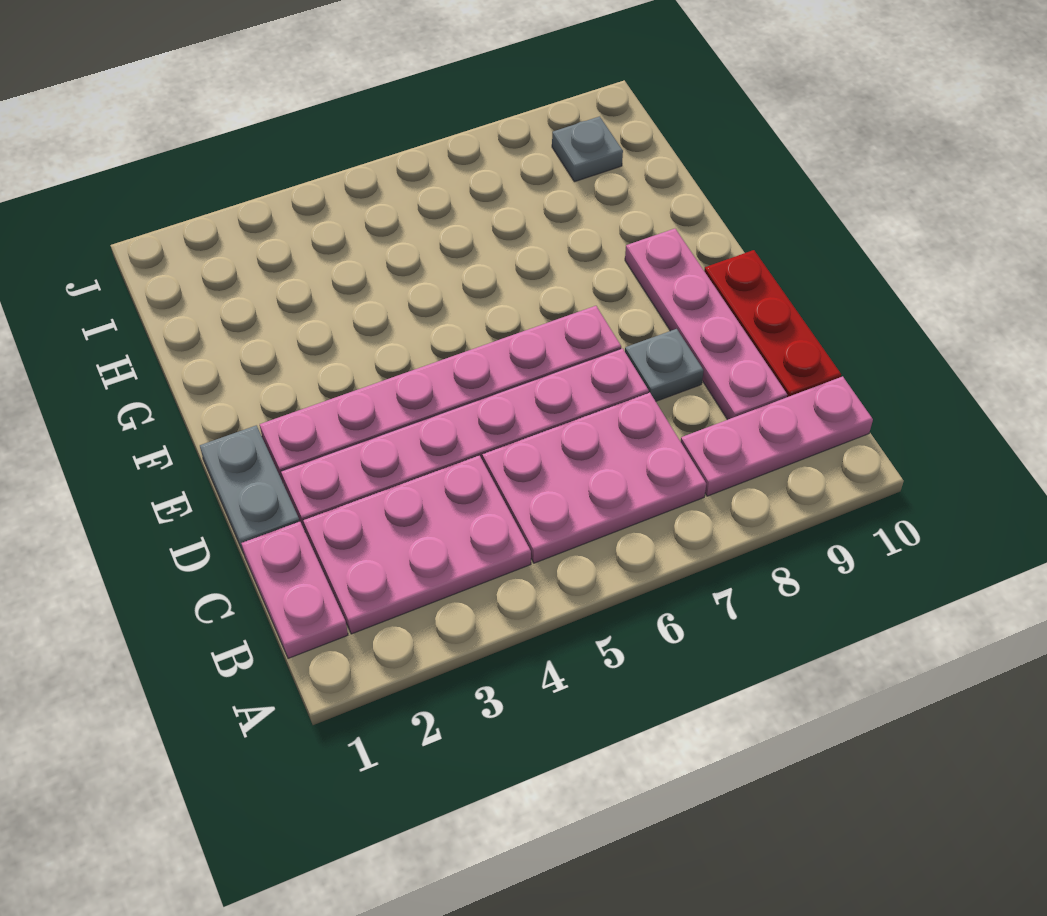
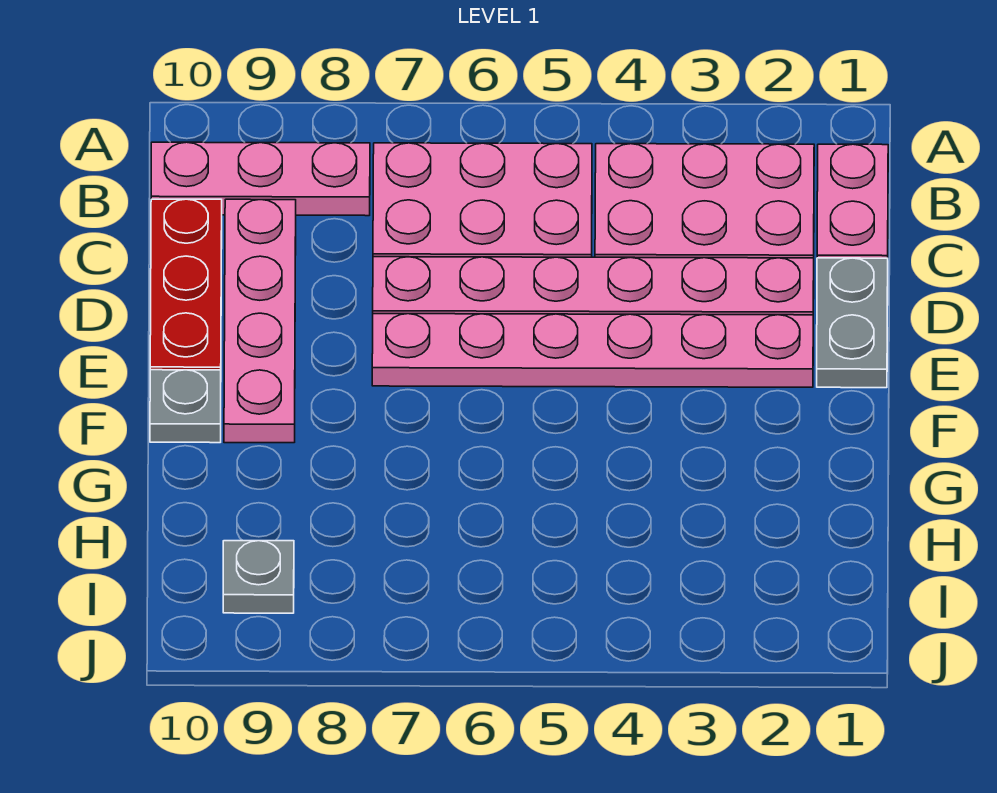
grey plate D8 level 1 -> grey plate F10 level 1

